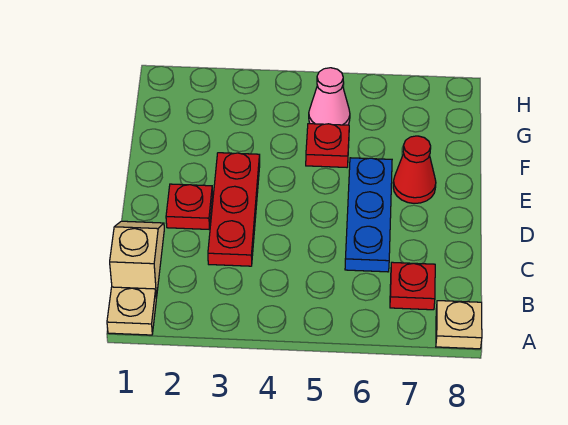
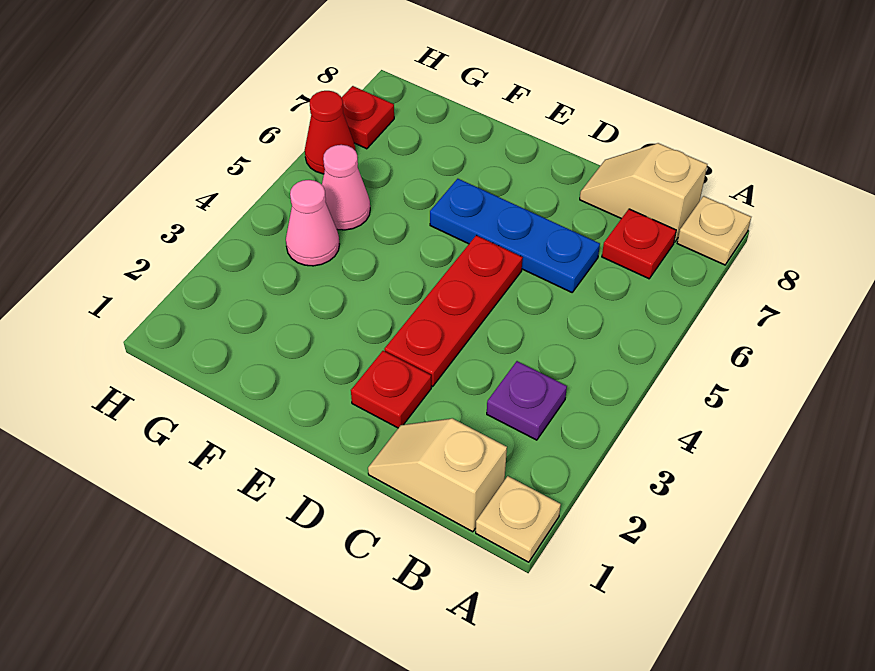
none -> purple plate B3 level 1
none -> tan slope B8:C8 level 1 top B
red plate C3:E3 level 1 -> red plate D3:D5 level 1
red cone E7 level 1 -> red cone H6 level 1
red plate F5 level 1 -> red plate H7 level 1
none -> pink cone G4 level 1

